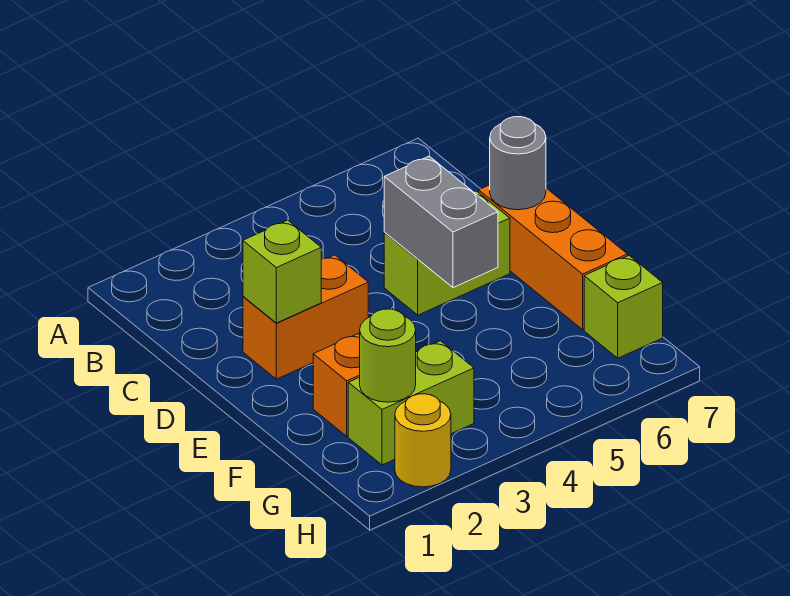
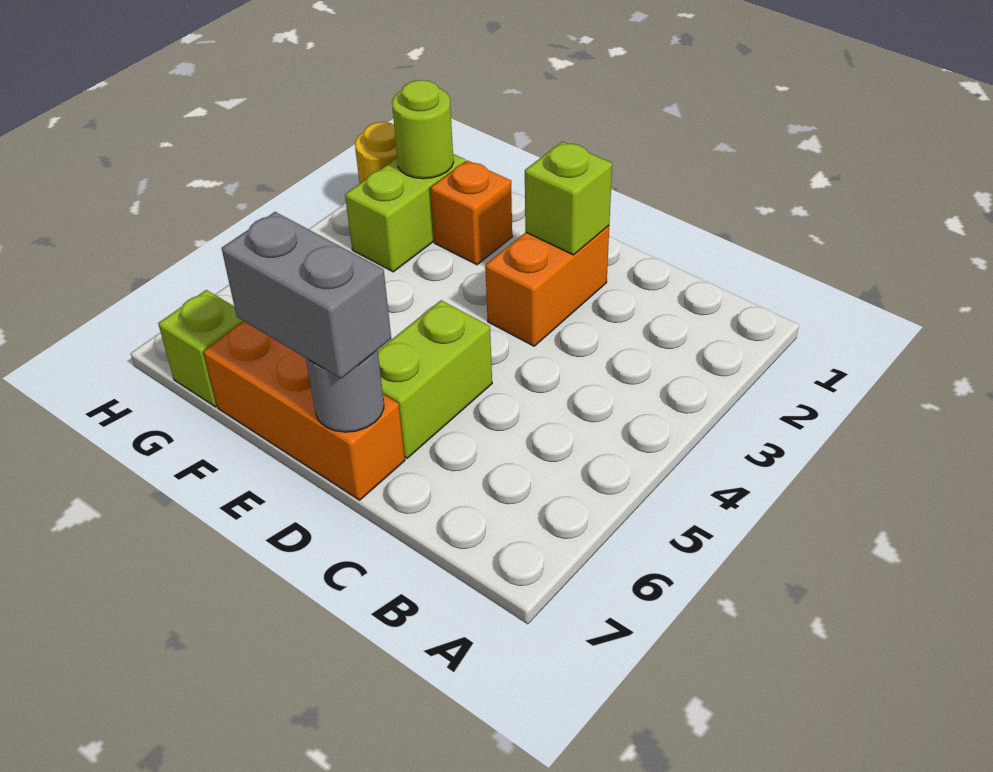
grey brick D5:E5 level 2 -> grey brick D7:E7 level 3

